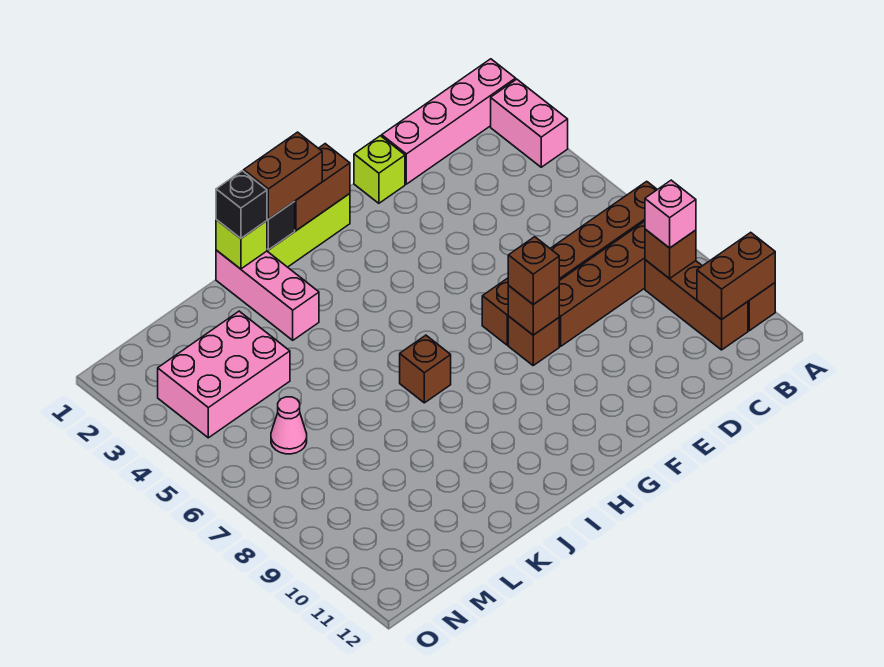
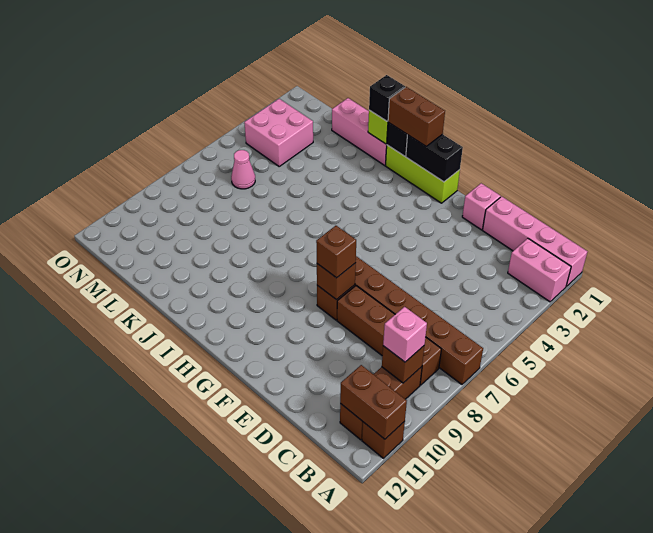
pink brick A2:A3 level 1 -> pink brick A2:B2 level 1
lime brick E1 level 1 -> pink brick E1 level 1
brown brick G1:H1 level 2 -> black brick G1:H1 level 2
brown brick I7 level 1 -> none
pink brick J1:J3 level 1 -> pink brick J1:L1 level 1
pink brick L3:N4 level 1 -> pink brick M3:N4 level 1

